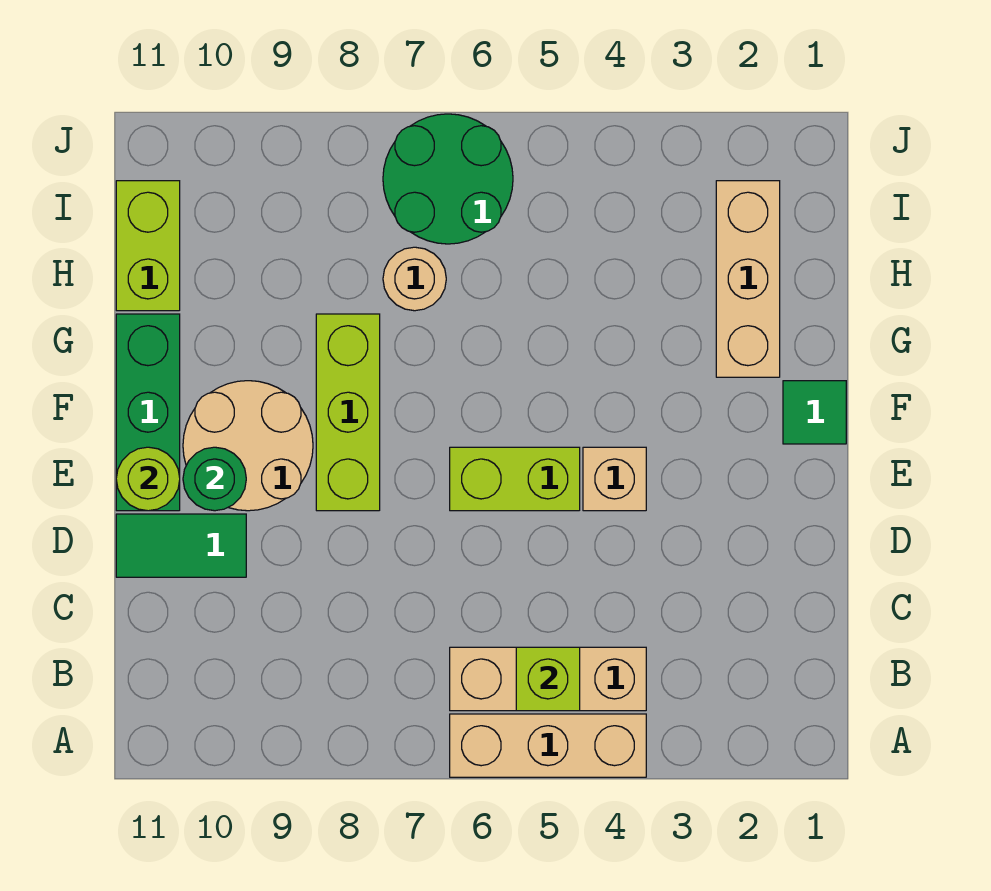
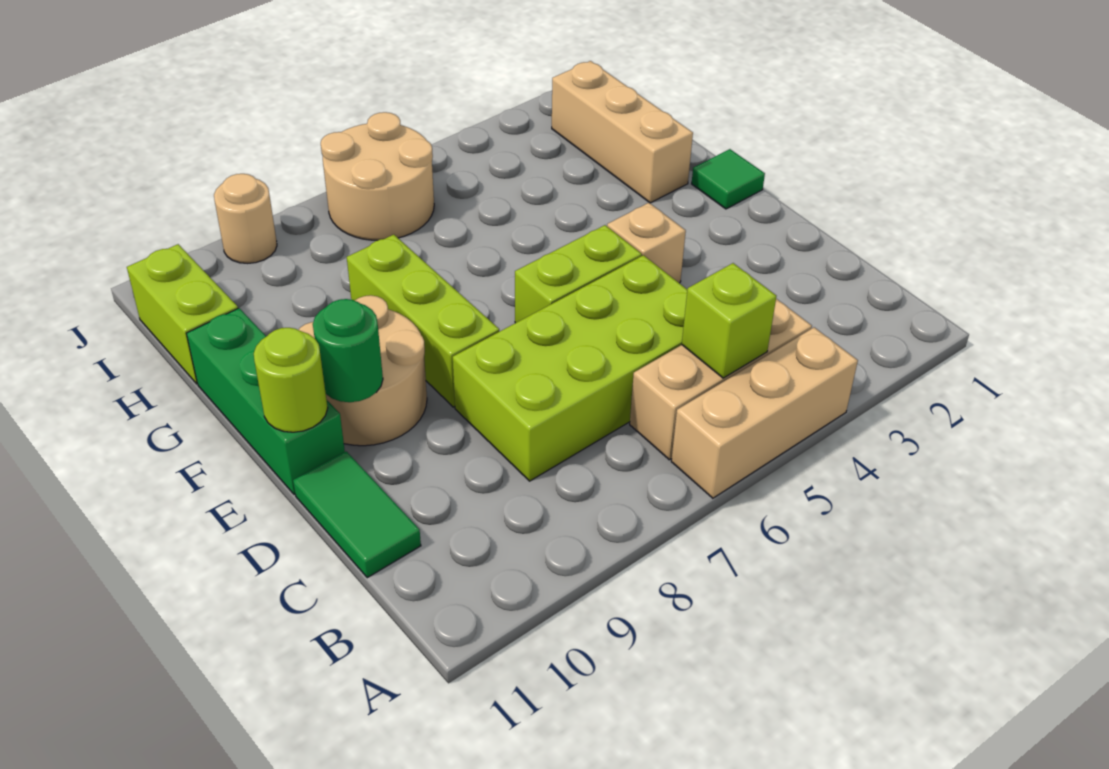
none -> lime brick C5:D8 level 1
green tile D10:D11 level 1 -> green tile C11:D11 level 1
tan round brick H7 level 1 -> tan round brick J9 level 1
green round brick I6:J7 level 1 -> tan round brick I6:J7 level 1

